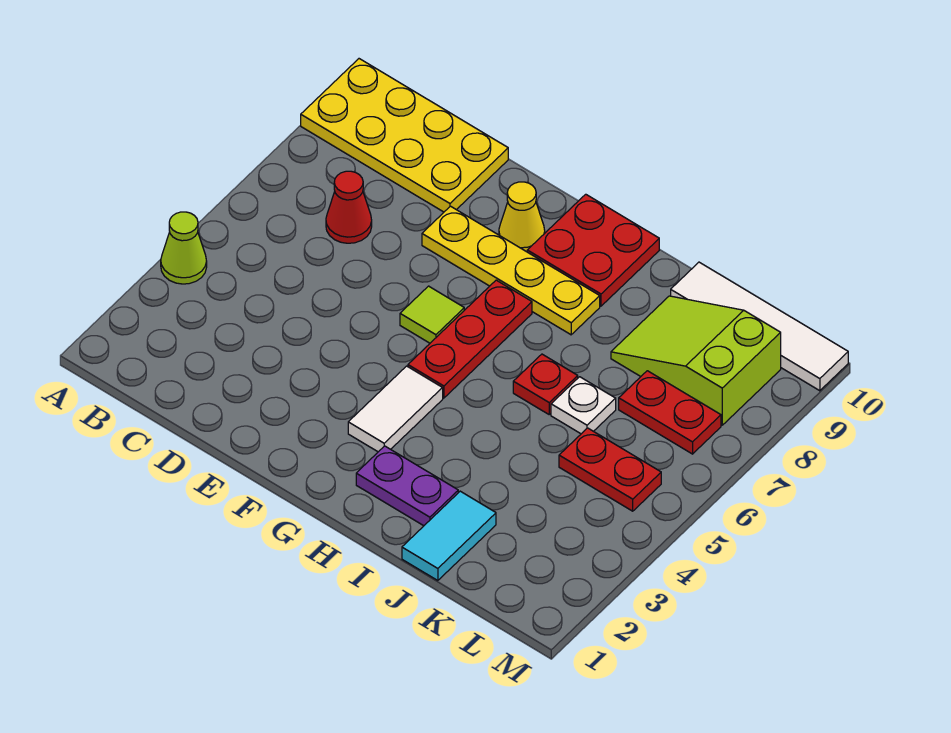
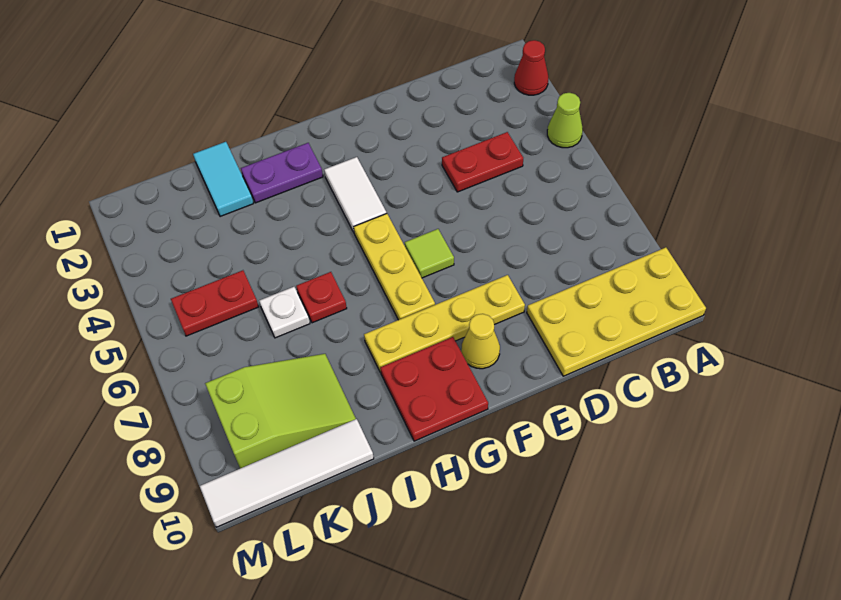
red cone C7 level 1 -> red cone A2 level 1
red plate G5:G7 level 1 -> yellow plate G5:G7 level 1
red plate K7:L7 level 1 -> red plate C4:D4 level 1

